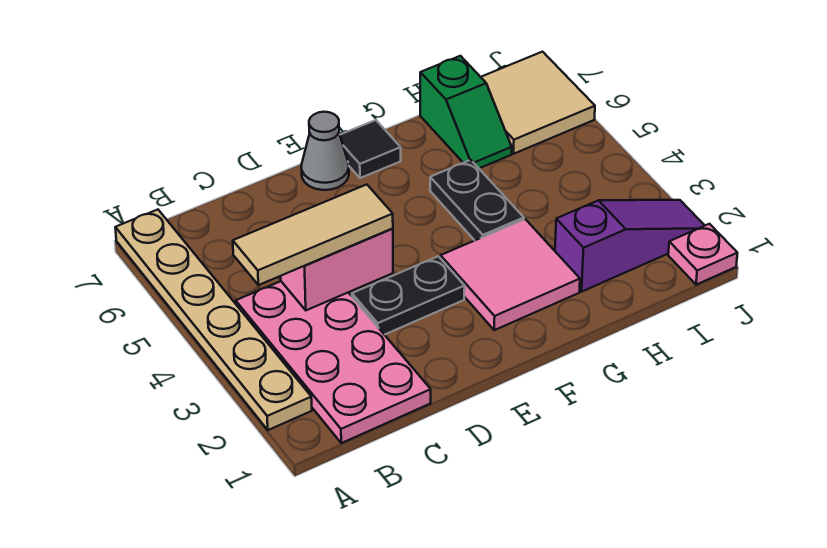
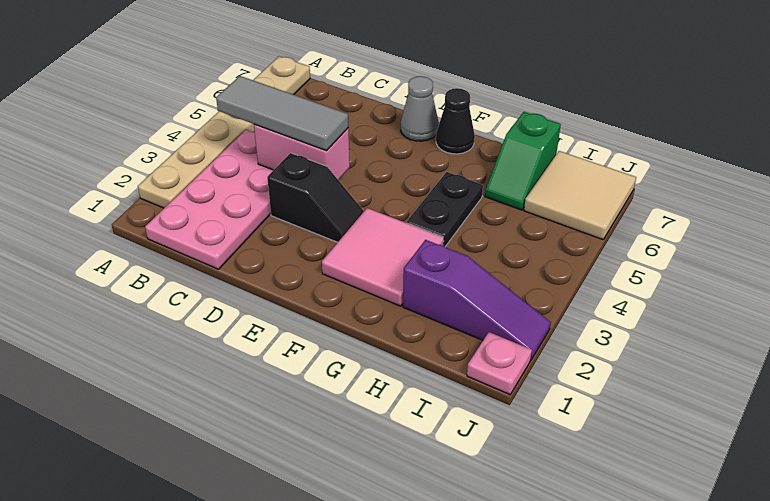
tan tile B4:D4 level 3 -> grey tile B4:D4 level 3
black plate D3:E3 level 1 -> black slope D3:E3 level 1 top D
black tile F7 level 1 -> black cone F7 level 1

